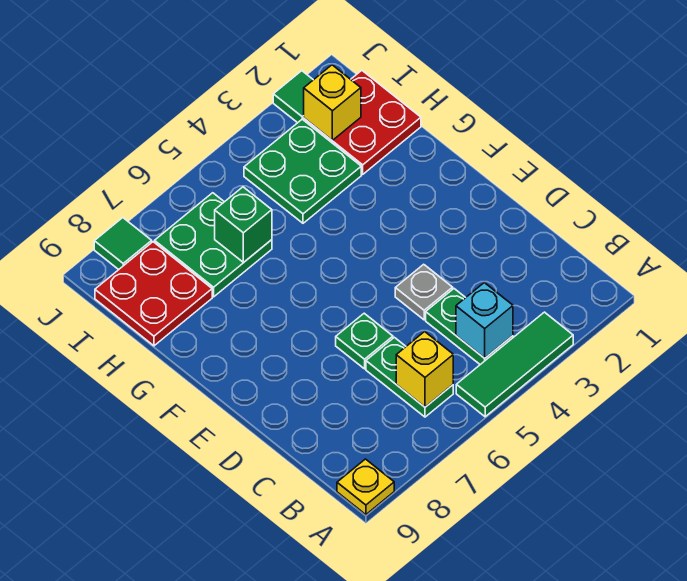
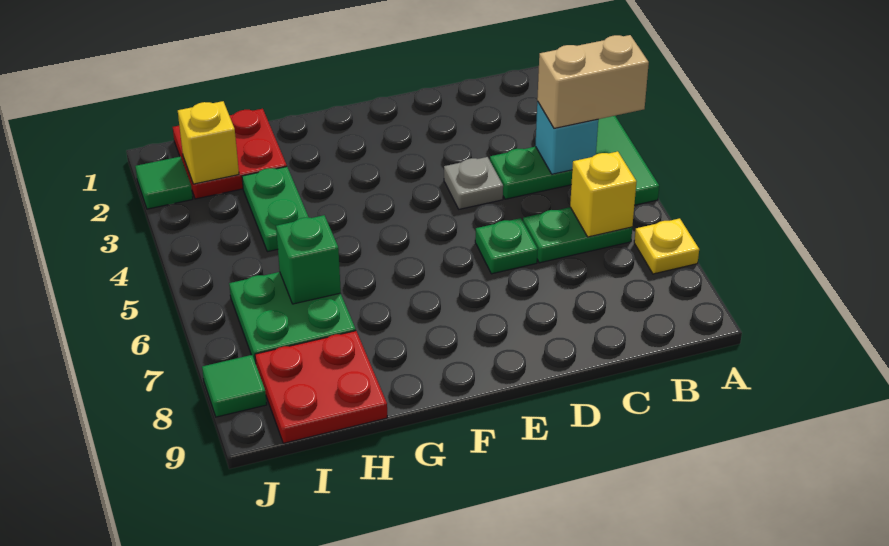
none -> tan brick A4:B4 level 3
yellow plate A9 level 1 -> yellow plate A7 level 1
green plate H3:I4 level 1 -> green plate H3:H4 level 1

